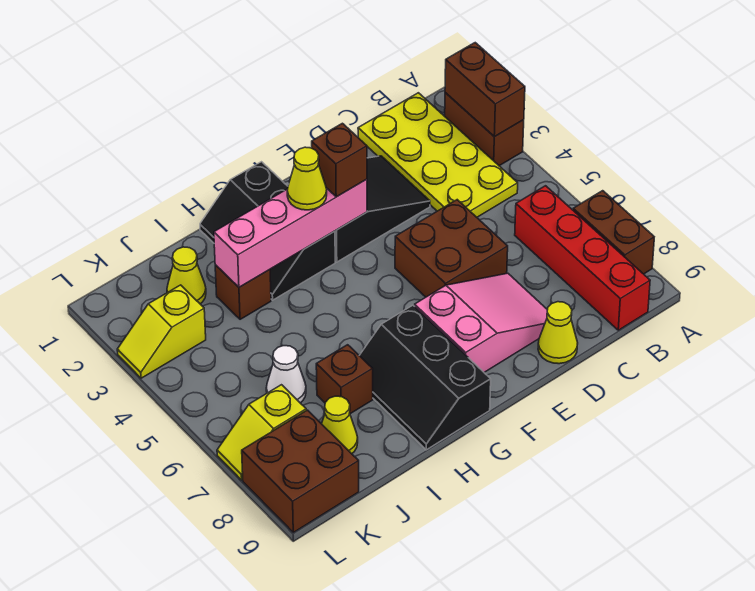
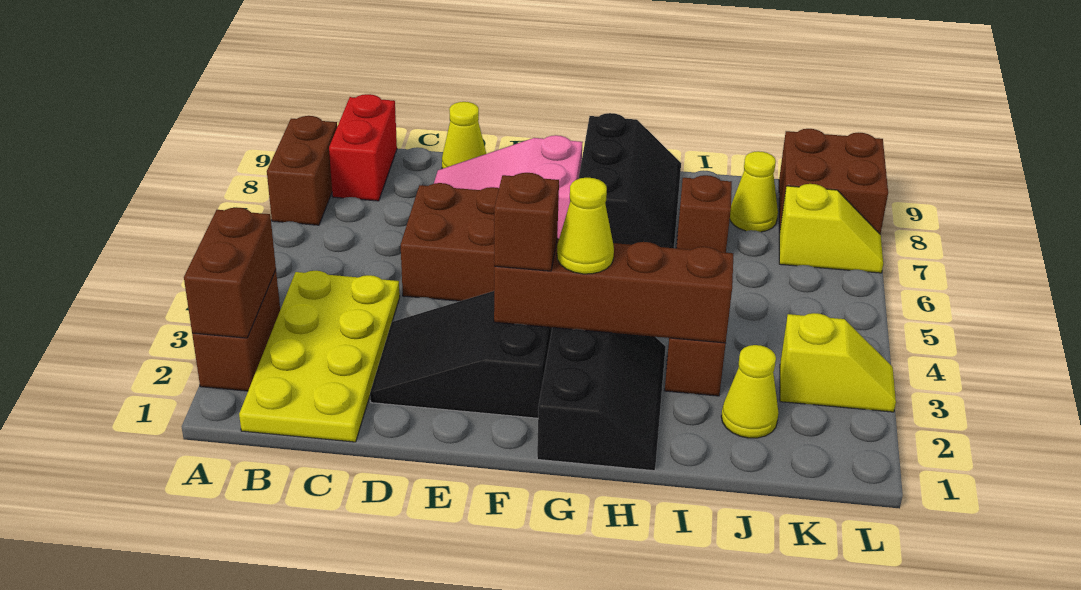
red brick B6:B9 level 1 -> red brick B8:B9 level 1
pink brick F3:I3 level 2 -> brown brick F3:I3 level 2
white cone J6 level 1 -> none

